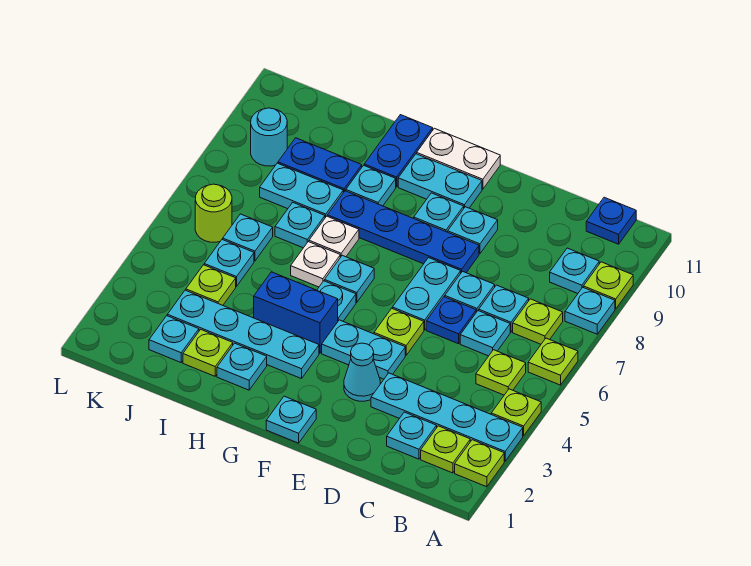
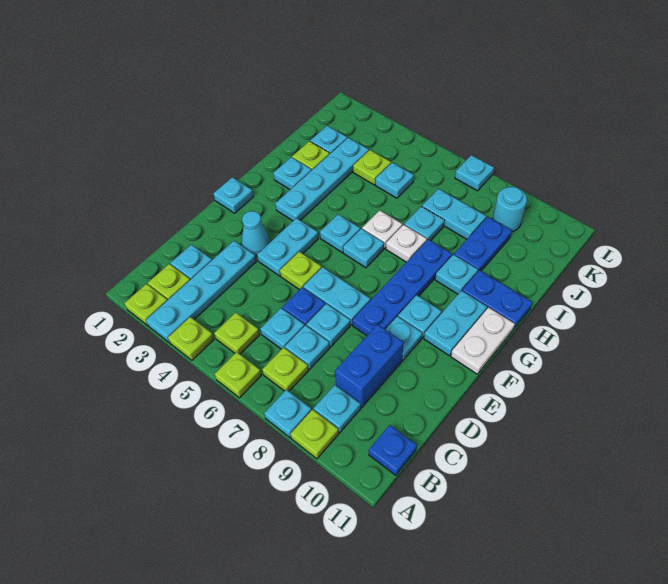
blue brick G4:H4 level 1 -> blue brick C9:D9 level 1
cyan plate I8:J8 level 1 -> cyan plate J7:J8 level 1
cyan plate J6 level 1 -> cyan plate L7 level 1
lime round brick K6 level 1 -> none

